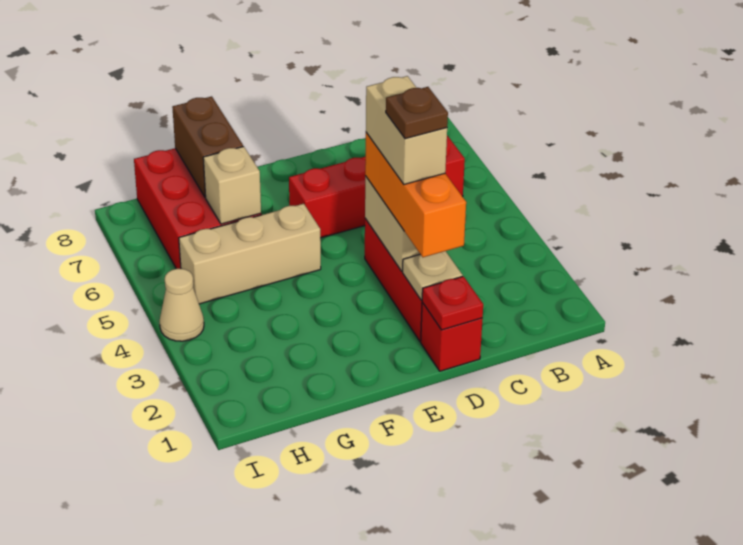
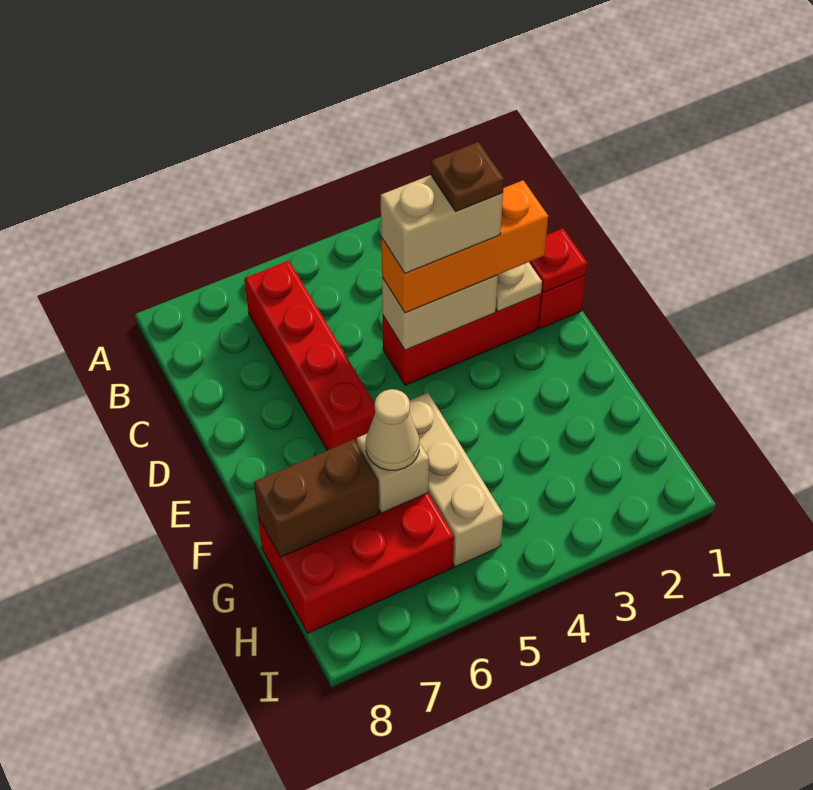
tan cone I4 level 1 -> tan cone G6 level 3

